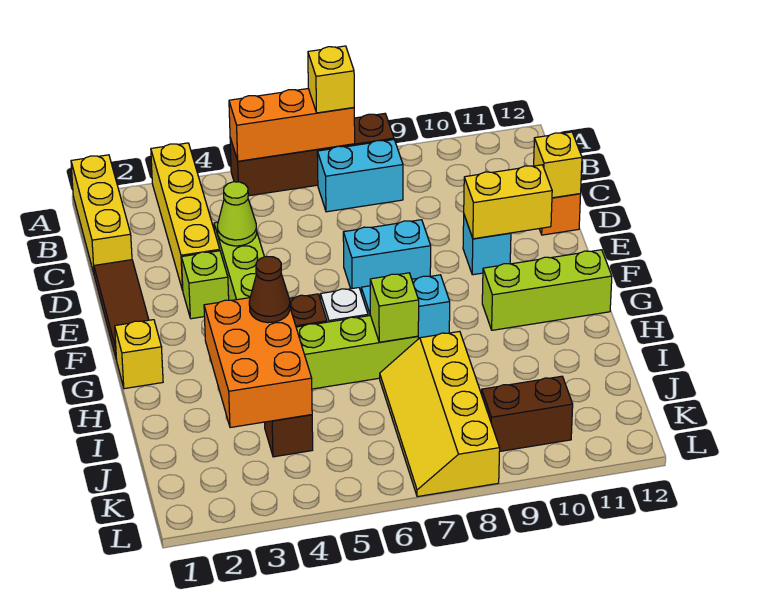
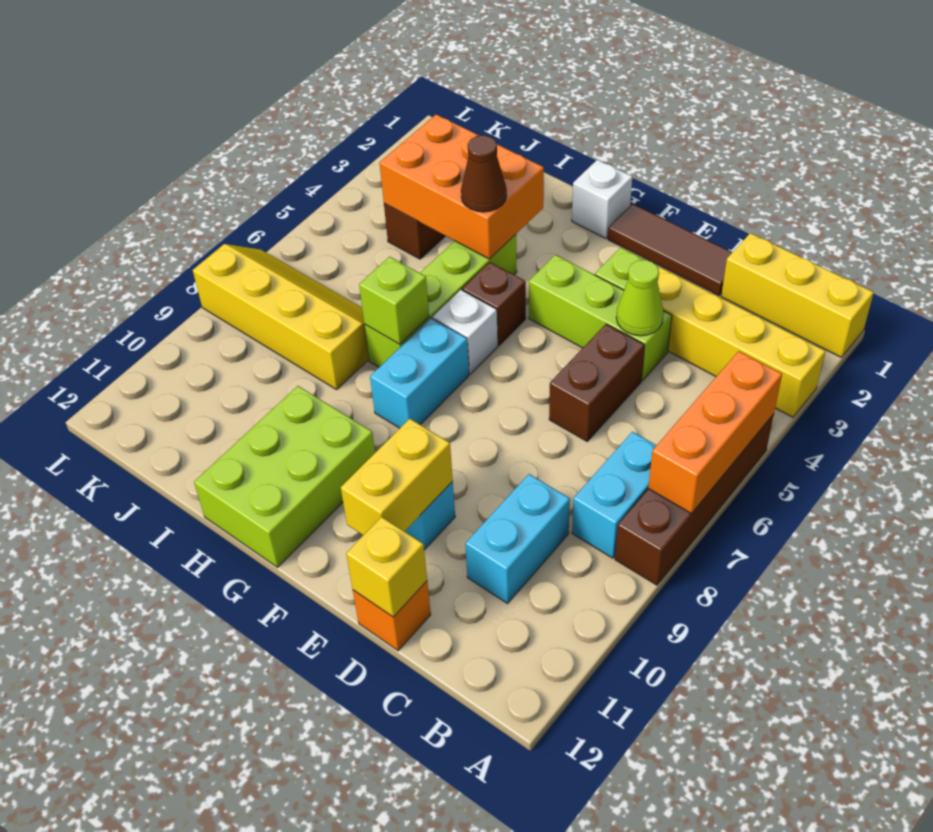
yellow brick A7 level 3 -> none
cyan brick E7:E8 level 1 -> cyan brick C9:C10 level 1
yellow brick G1 level 1 -> white brick G1 level 1
lime brick G10:G12 level 1 -> lime brick G10:H12 level 1
brown brick K9:K10 level 1 -> brown brick D5:D6 level 1

